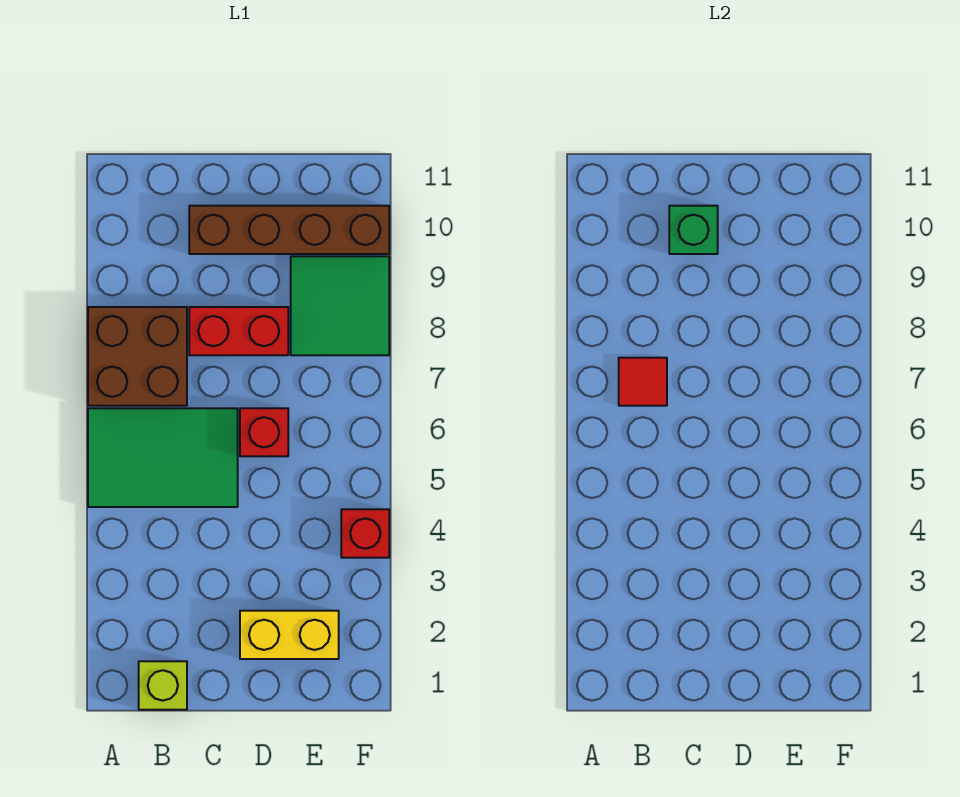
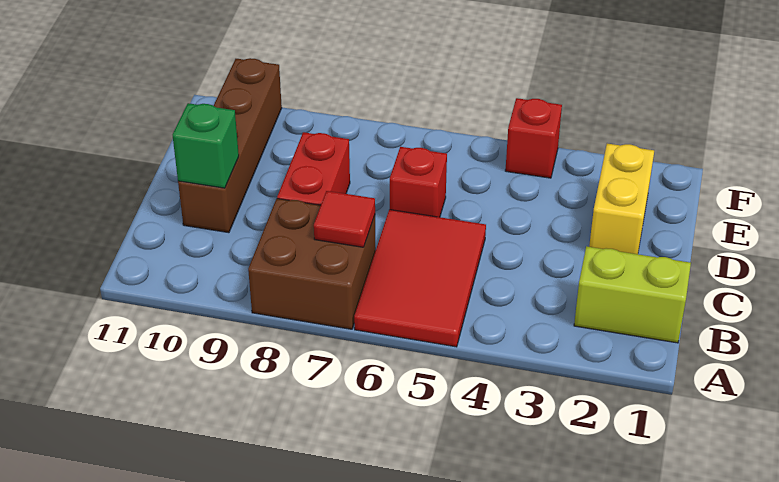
green tile A5:C6 level 1 -> red tile A5:C6 level 1
lime brick B1 level 1 -> lime brick B1:B2 level 1
green tile E8:F9 level 1 -> none

